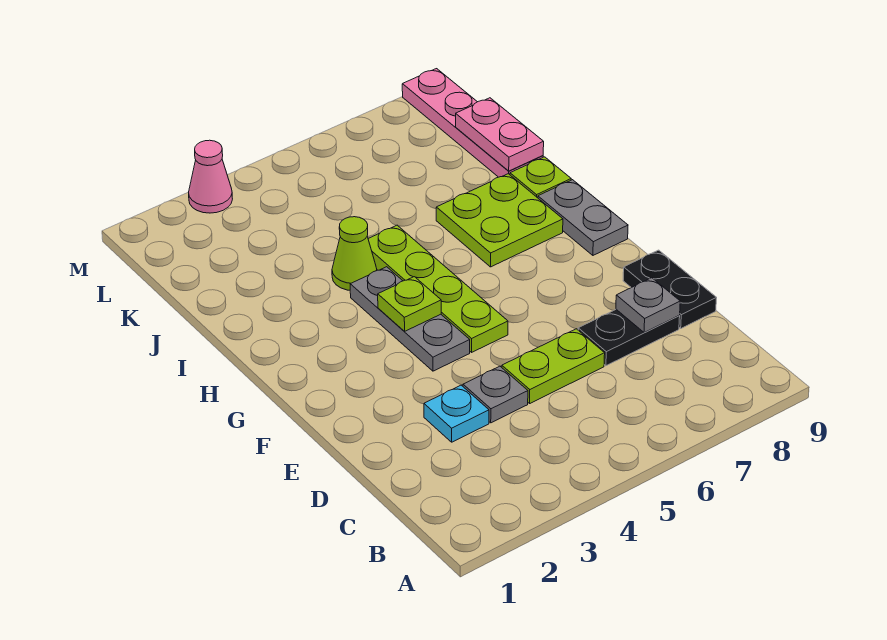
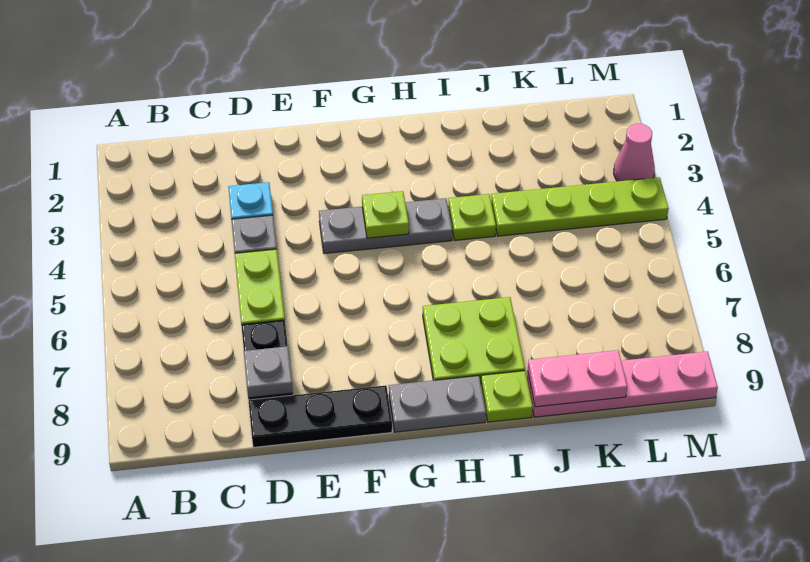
black plate D9:E9 level 1 -> black plate D9:F9 level 1
lime plate F5:I5 level 1 -> lime plate J4:M4 level 1
lime cone I4 level 1 -> lime plate I4 level 1

